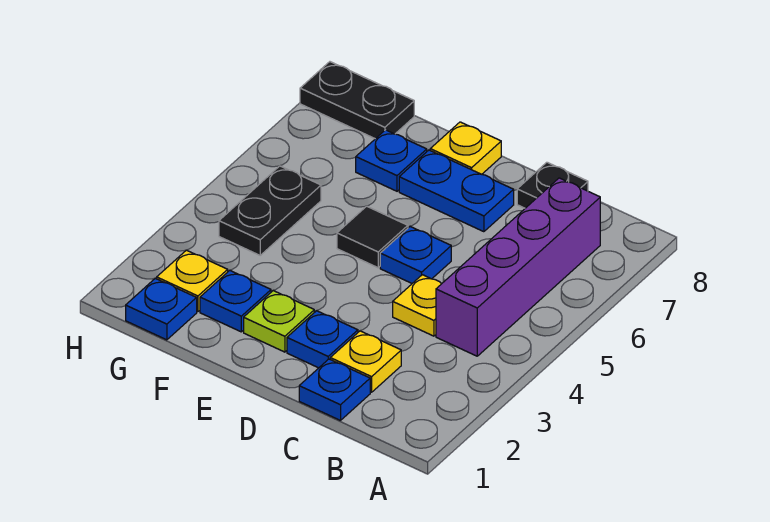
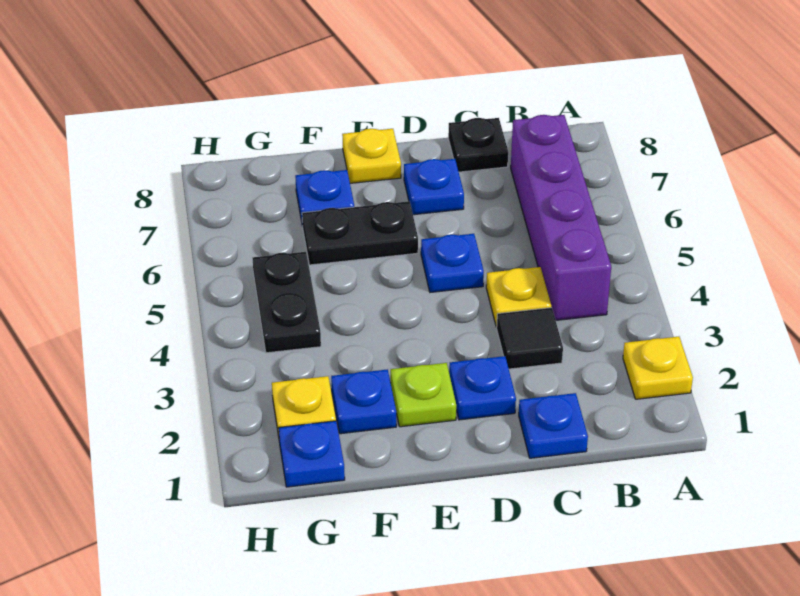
yellow plate C2 level 1 -> yellow plate A2 level 1
blue plate D7:E7 level 1 -> blue plate D7 level 1
black tile E5 level 1 -> black tile C3 level 1
black plate G8:H8 level 1 -> black plate E6:F6 level 1

